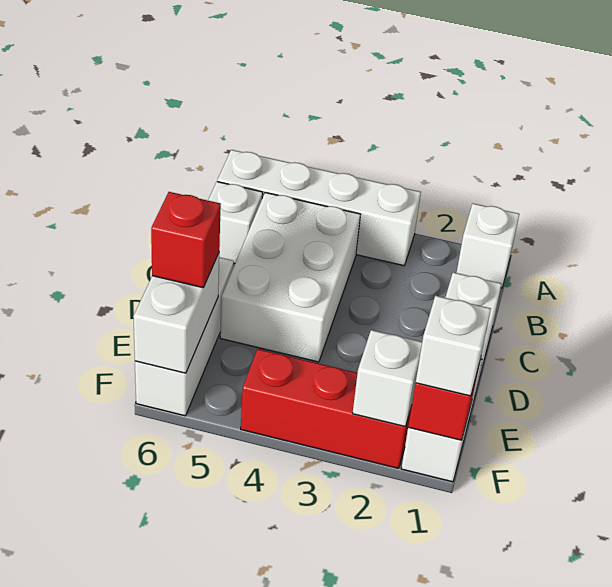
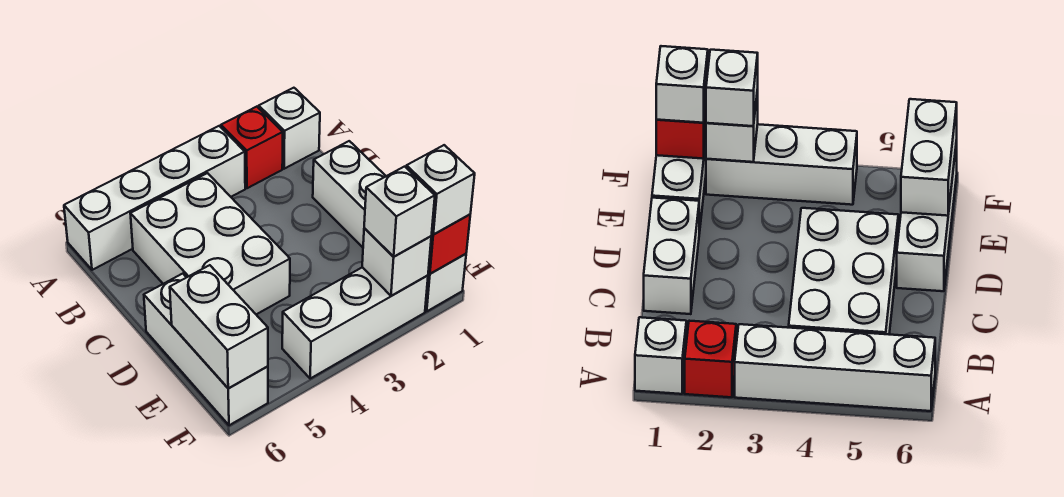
white brick B6 level 1 -> white brick F2 level 3
red brick E6 level 3 -> red brick A2 level 1
red brick F2:F4 level 1 -> white brick F2:F4 level 1

